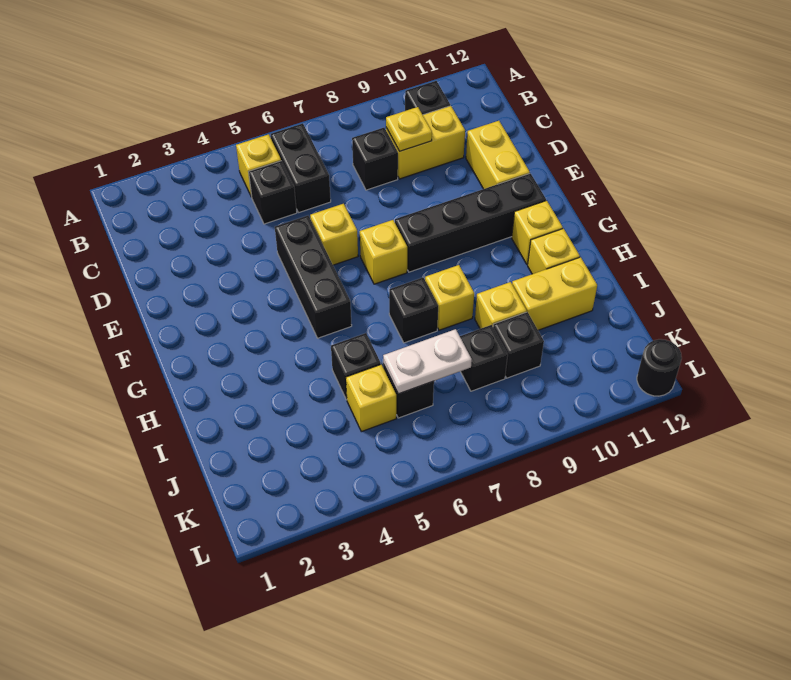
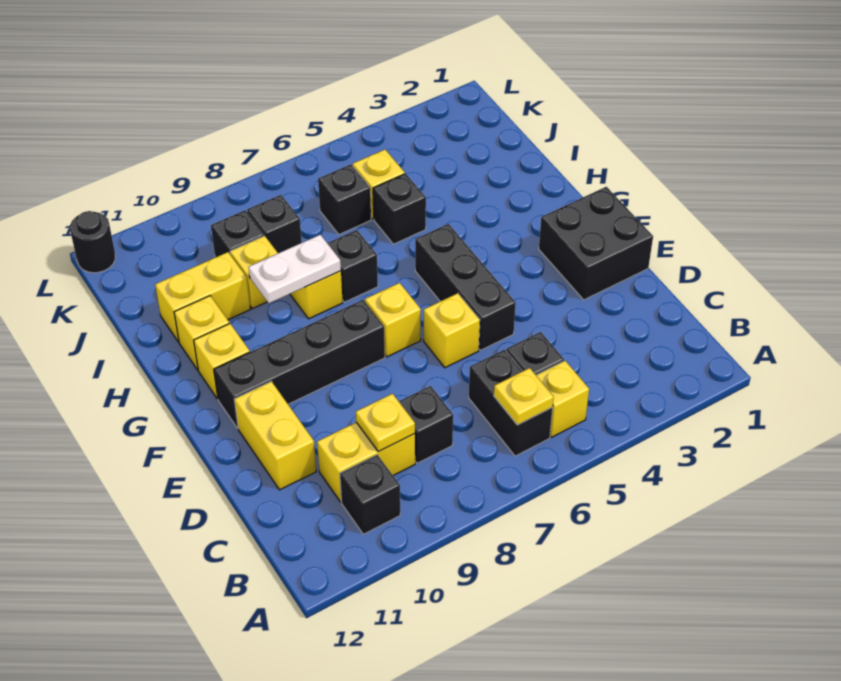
none -> yellow plate B6 level 2
none -> black brick E1:F2 level 1
white plate J6:J7 level 2 -> white plate H8:H9 level 2

